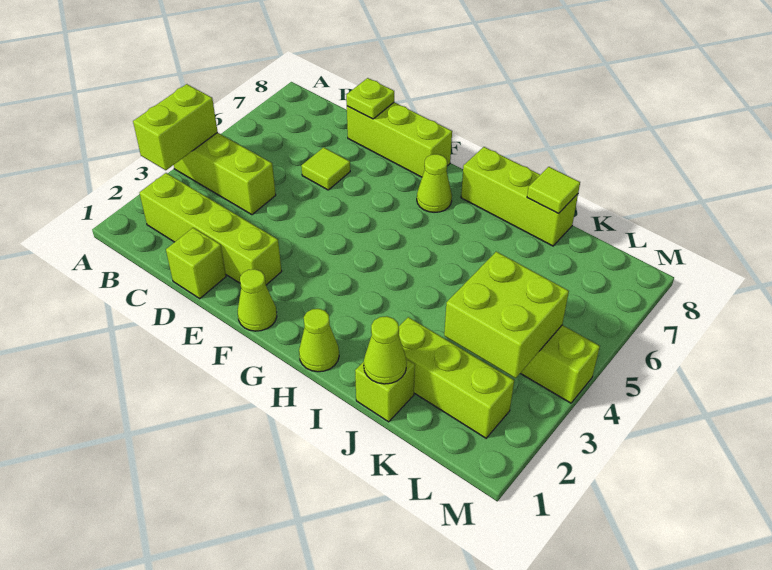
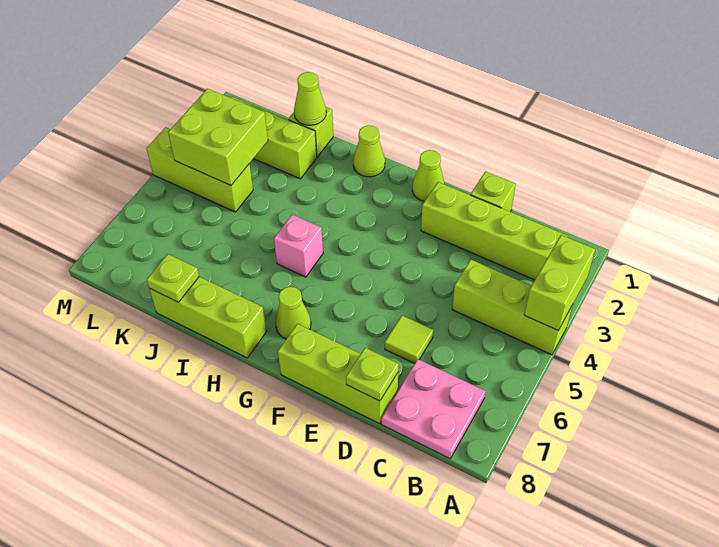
none -> pink plate B7:C8 level 1
none -> pink brick H5 level 1
lime tile J8 level 2 -> lime plate J8 level 2

